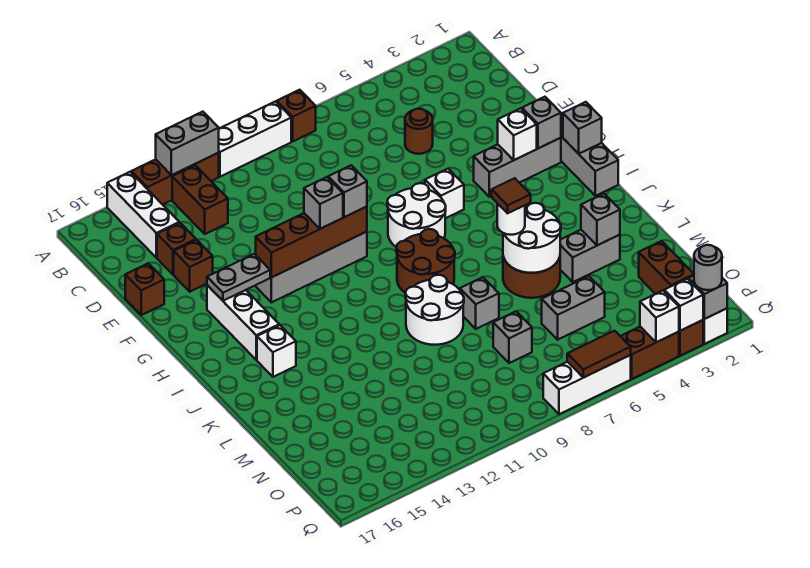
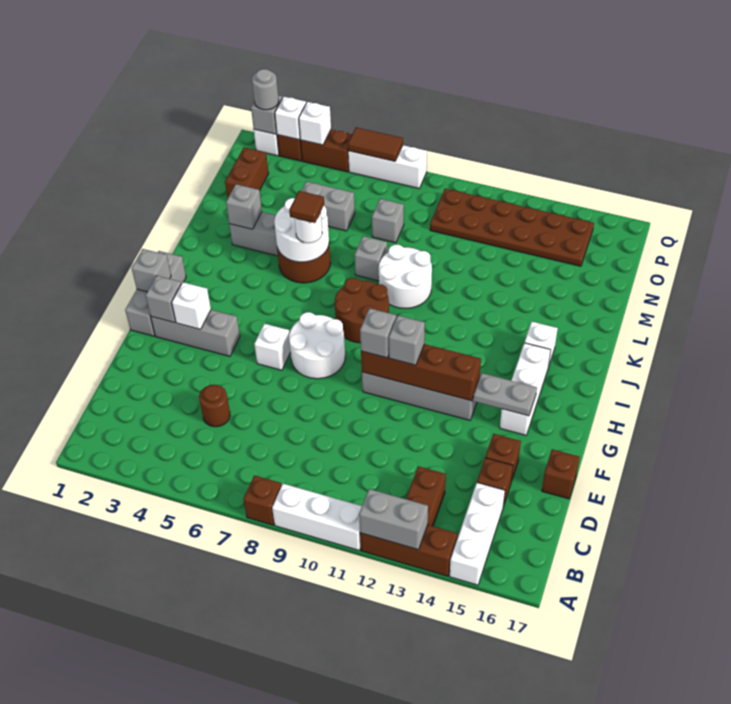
none -> brown plate O10:P15 level 1

